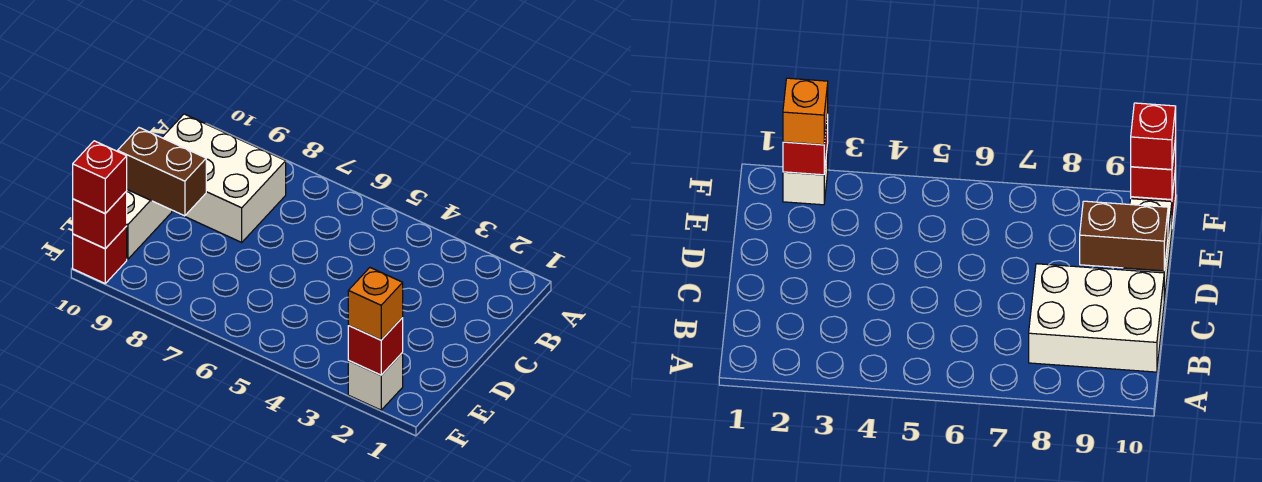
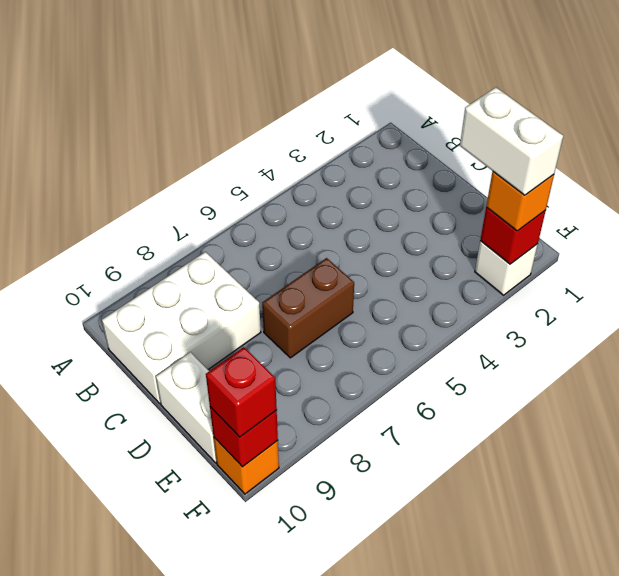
brown brick D9:D10 level 2 -> brown brick D6:D7 level 1
none -> white brick E2:F2 level 4
red brick F10 level 1 -> orange brick F10 level 1

